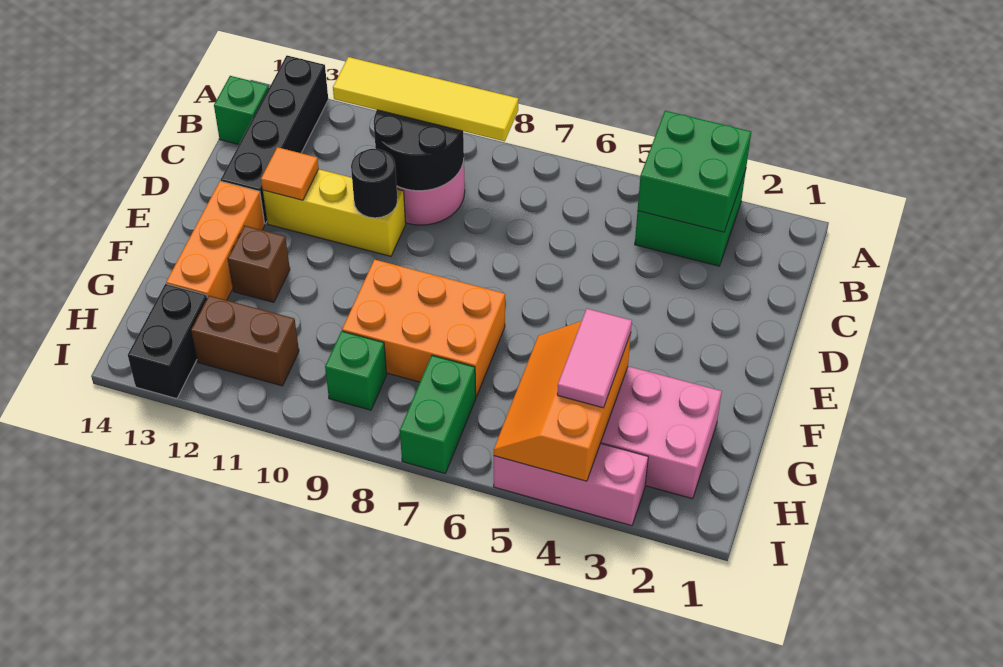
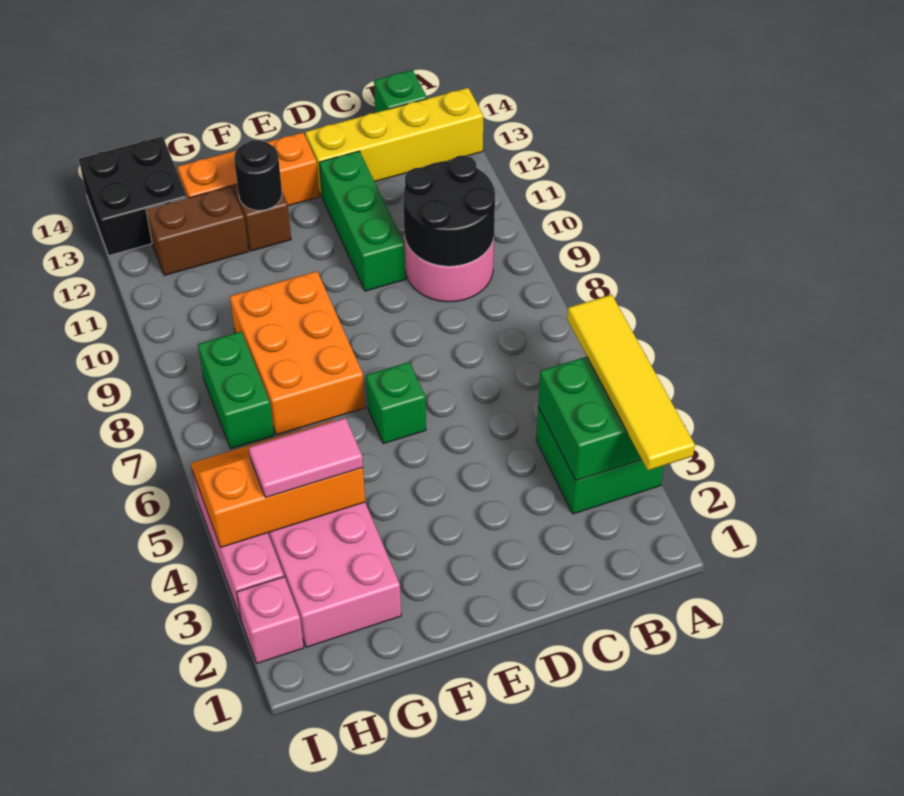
black brick A13:D13 level 1 -> yellow brick A13:D13 level 1
yellow tile B8:B11 level 3 -> yellow tile A2:A5 level 3
yellow brick D10:D12 level 1 -> green brick D10:D12 level 1
black round brick D10 level 2 -> black round brick F12 level 2
orange tile D12 level 2 -> none
green brick H7:I7 level 1 -> green brick H7:H8 level 1
green brick H9 level 1 -> green brick E6 level 1
brown brick H11:H12 level 1 -> brown brick G12:H12 level 1
black brick H13:I13 level 1 -> black brick H13:I14 level 1
none -> pink brick I2 level 1

